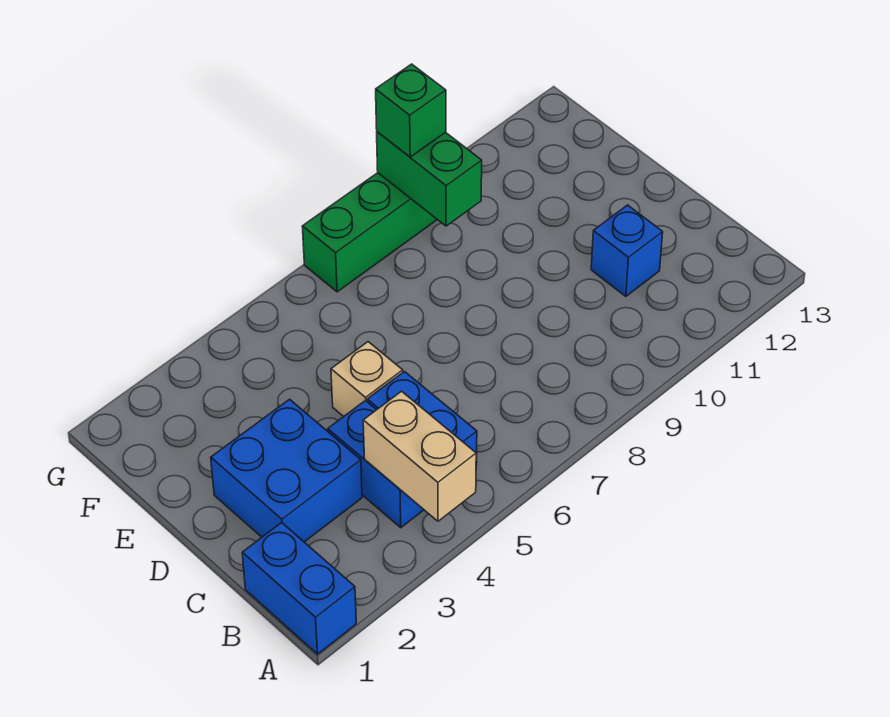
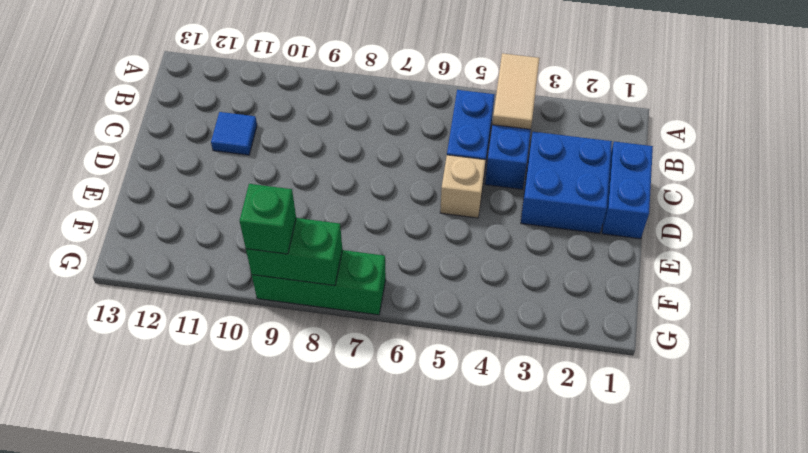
blue brick A1:B1 level 1 -> blue brick C1:D1 level 1
tan brick A4:B4 level 2 -> tan tile A4:B4 level 2
blue brick C11 level 1 -> blue tile C11 level 1
green brick F9:G9 level 2 -> green brick G8:G9 level 2

